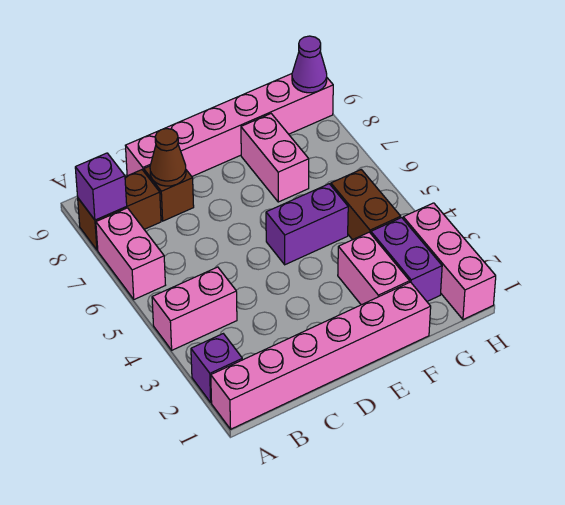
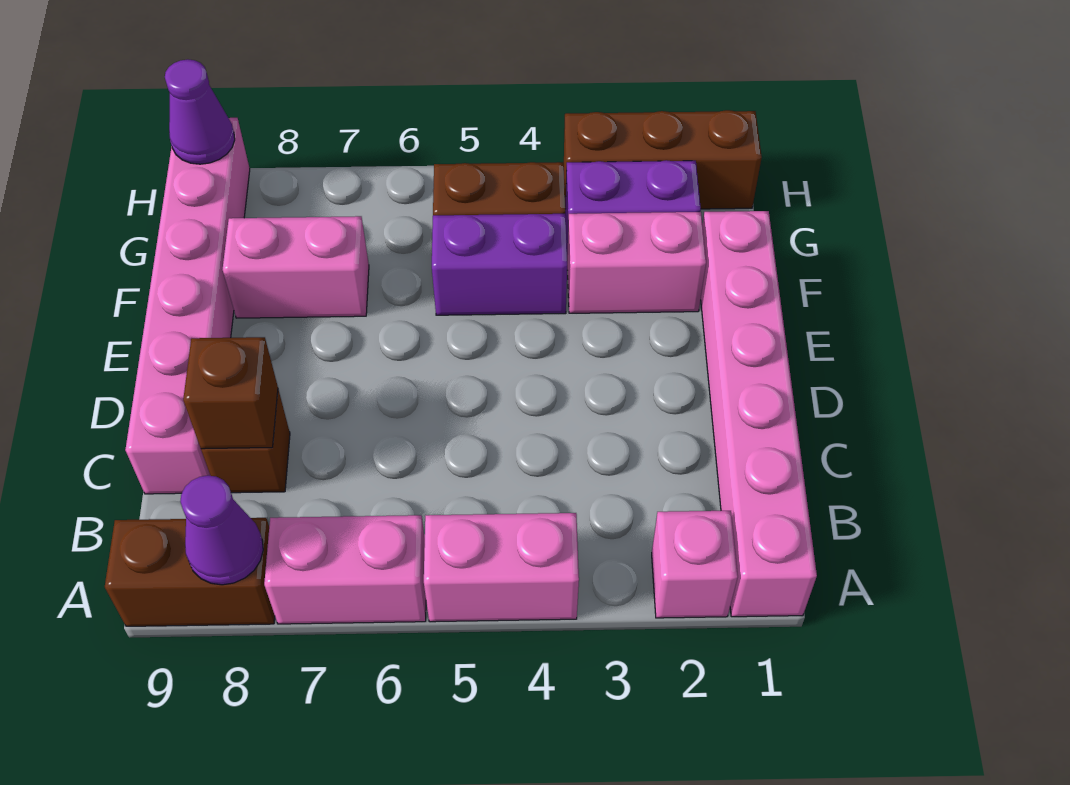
purple brick A2 level 1 -> pink brick A2 level 1
pink brick A4:B4 level 1 -> pink brick A4:A5 level 1
brown brick A8:B8 level 1 -> brown brick A8:A9 level 1
purple brick A8 level 2 -> purple cone A8 level 2
brown cone C8 level 2 -> brown brick C8 level 2
purple brick E5:F5 level 1 -> purple brick F4:F5 level 1
pink brick H1:H3 level 1 -> brown brick H1:H3 level 1

